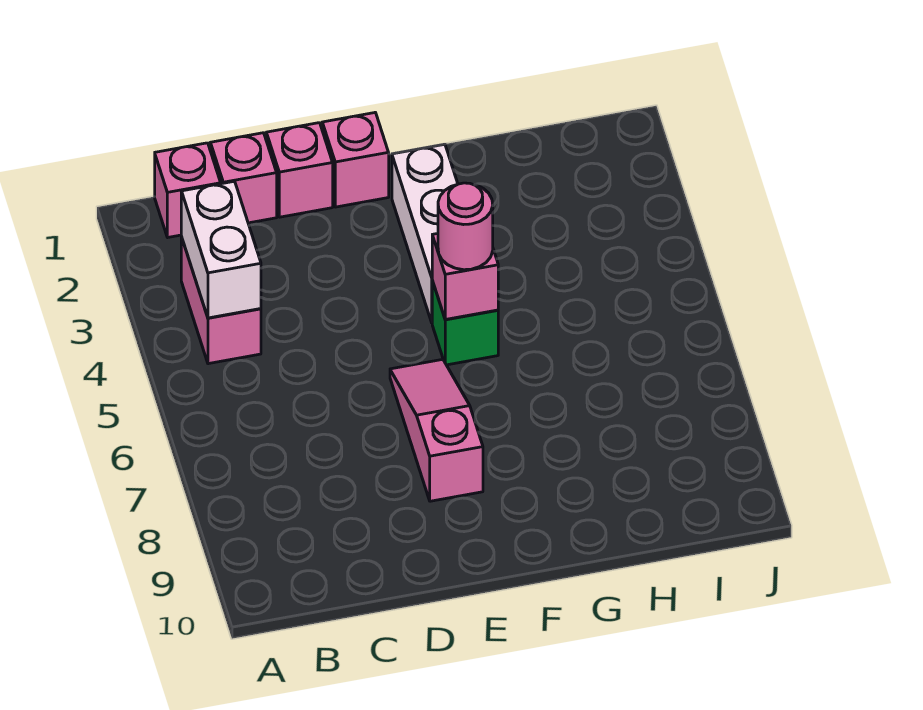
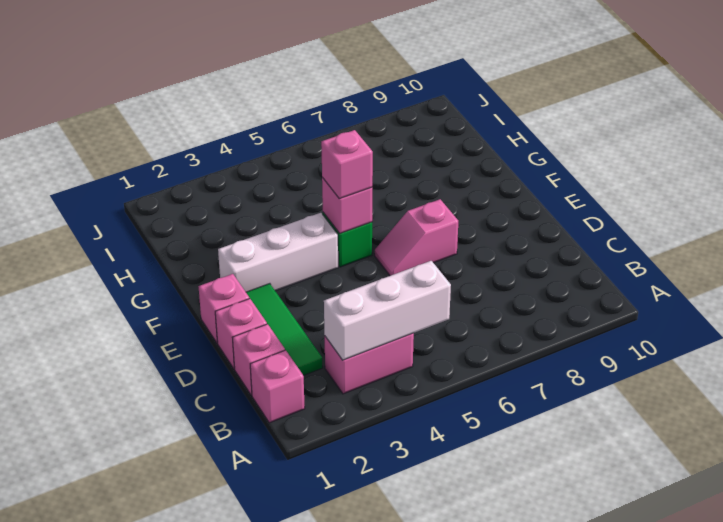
white brick B3:B4 level 2 -> white brick B3:B5 level 2
none -> green tile C2:E2 level 1
pink slope E6:E8 level 1 top 8 -> pink slope E6:E7 level 1 top 7
pink round brick F5 level 3 -> pink brick F5 level 3

